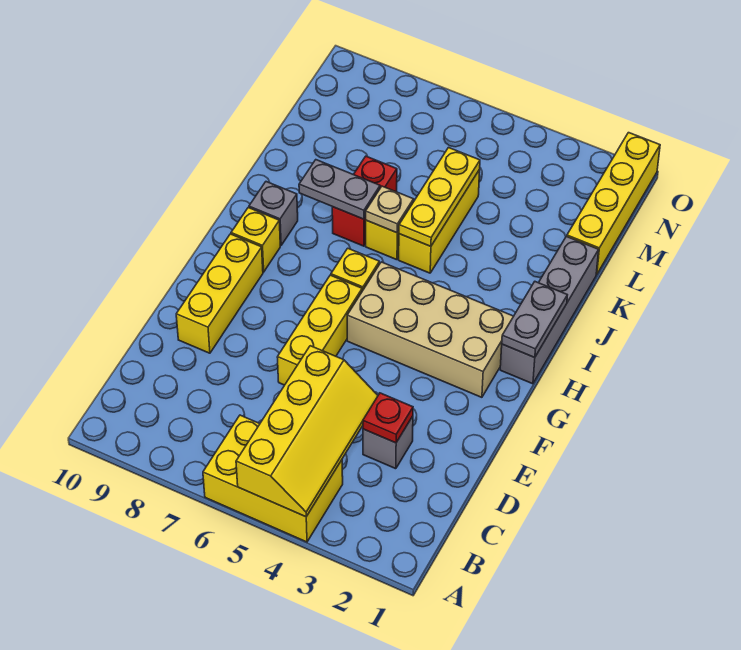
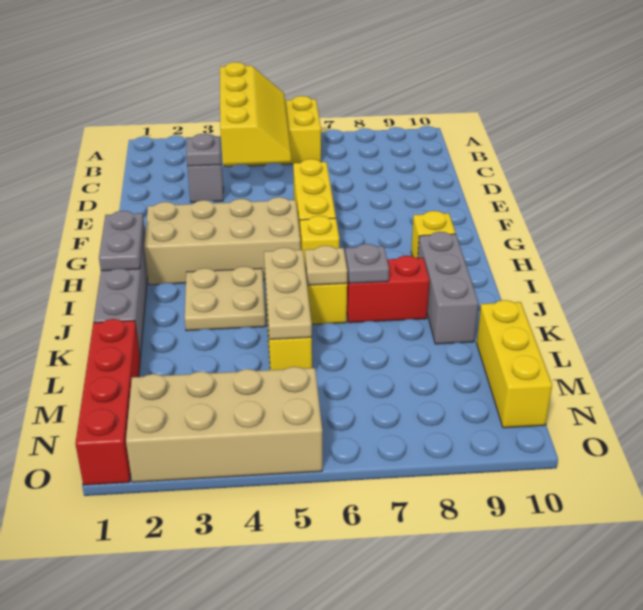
yellow slope A4:D5 level 2 top 5 -> yellow slope A4:D5 level 2 top 4
red plate D3 level 2 -> grey plate D3 level 2
yellow brick E9:G9 level 1 -> yellow brick L10:N10 level 1
none -> tan plate I3:J4 level 1
grey brick I9 level 1 -> grey brick I9:K9 level 1
yellow plate J5:L5 level 2 -> tan plate J5:L5 level 2
red brick J7:K7 level 1 -> red brick J7:J8 level 1
grey plate J7:J8 level 2 -> grey plate J7 level 2
yellow brick L1:O1 level 1 -> red brick L1:O1 level 1
none -> tan brick N2:O5 level 1

